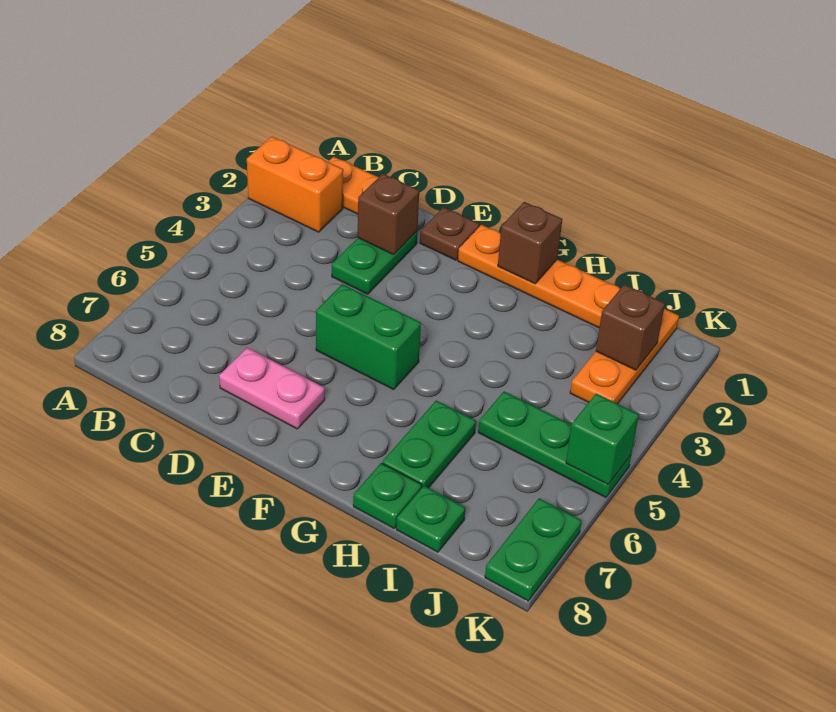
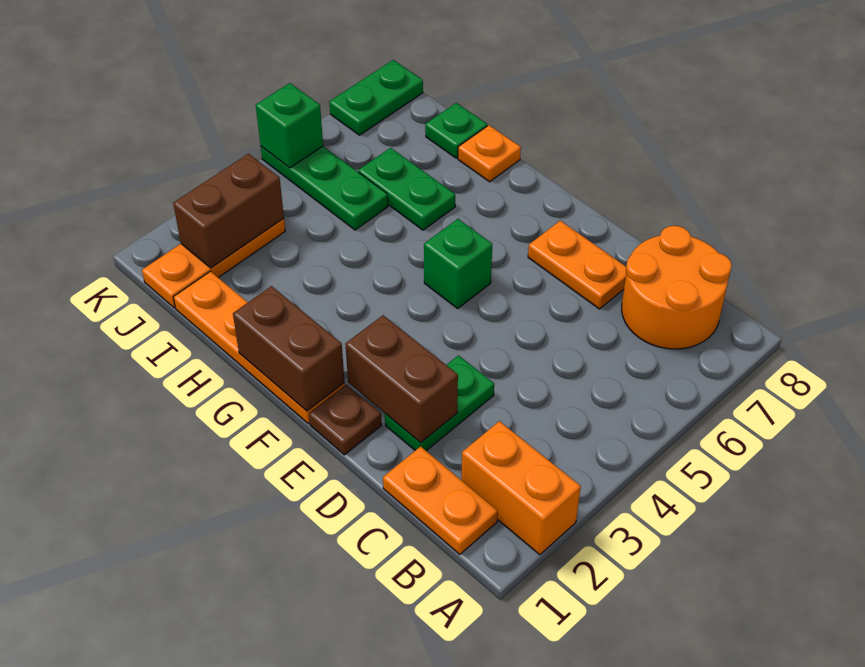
none -> orange round brick B7:C8 level 1
brown brick D2 level 2 -> brown brick D2:E2 level 2
pink plate D7:E7 level 1 -> orange plate D7:E7 level 1
green brick E5:F5 level 1 -> green brick F5 level 1
brown brick G1 level 2 -> brown brick F1:G1 level 2
green plate H6:H7 level 1 -> green plate H6:I6 level 1
green plate H8 level 1 -> orange plate H8 level 1
brown brick J2 level 2 -> brown brick J2:J3 level 2

